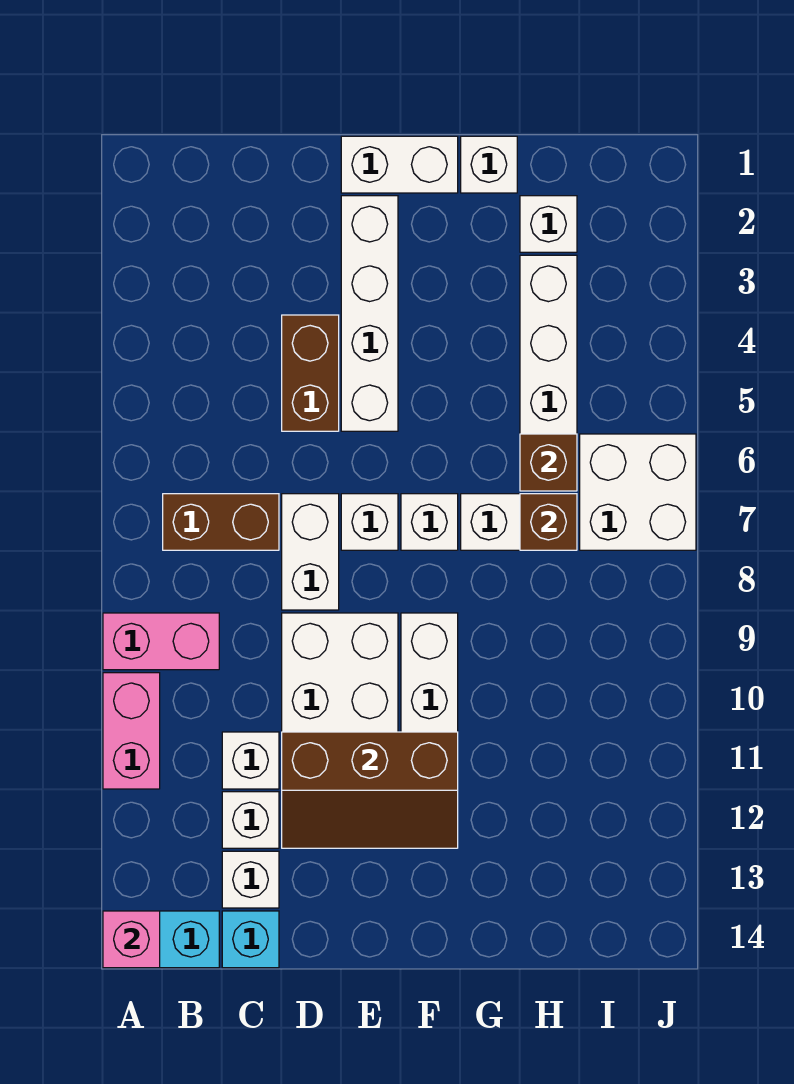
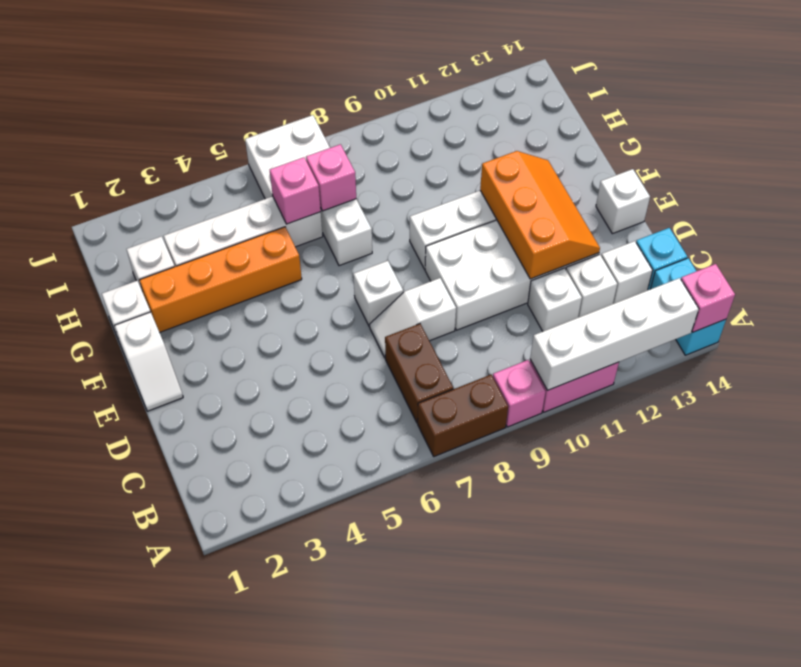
pink brick A9:B9 level 1 -> pink brick A9 level 1
brown brick D4:D5 level 1 -> brown brick A7:A8 level 1
white brick D7:D8 level 1 -> white slope D7:D8 level 1 top 8
brown slope D11:F12 level 2 top 11 -> orange slope D11:F12 level 2 top 11
white brick E1:F1 level 1 -> white slope E1:F1 level 1 top F
white brick E2:E5 level 1 -> white brick A10:A13 level 2
white brick F7 level 1 -> white brick E14 level 1
none -> orange brick G2:G5 level 1
brown brick H6 level 2 -> pink brick H6 level 2
brown brick H7 level 2 -> pink brick H7 level 2

